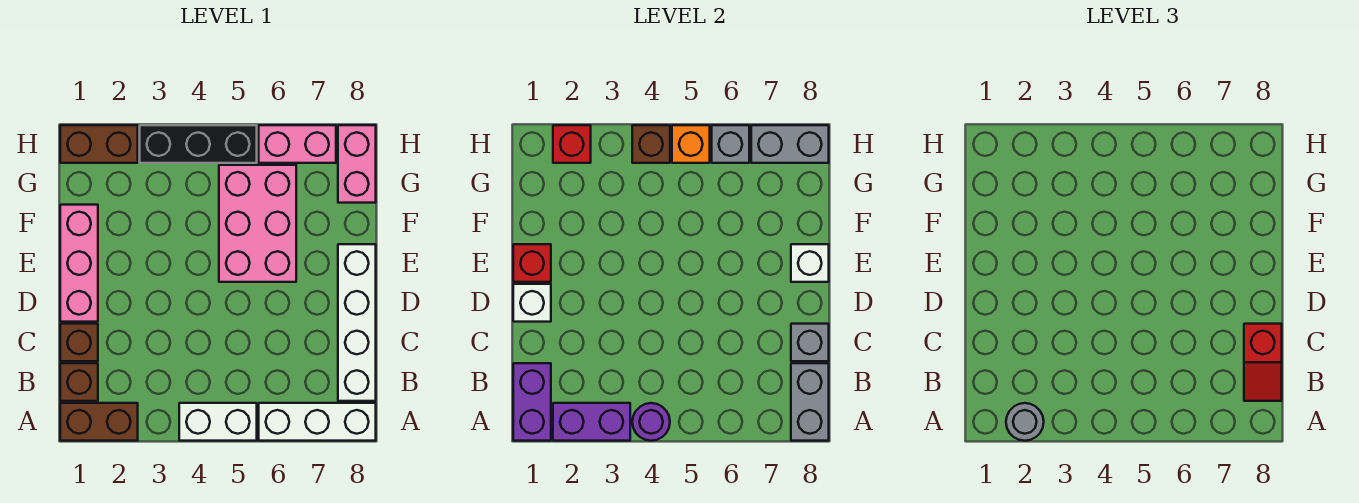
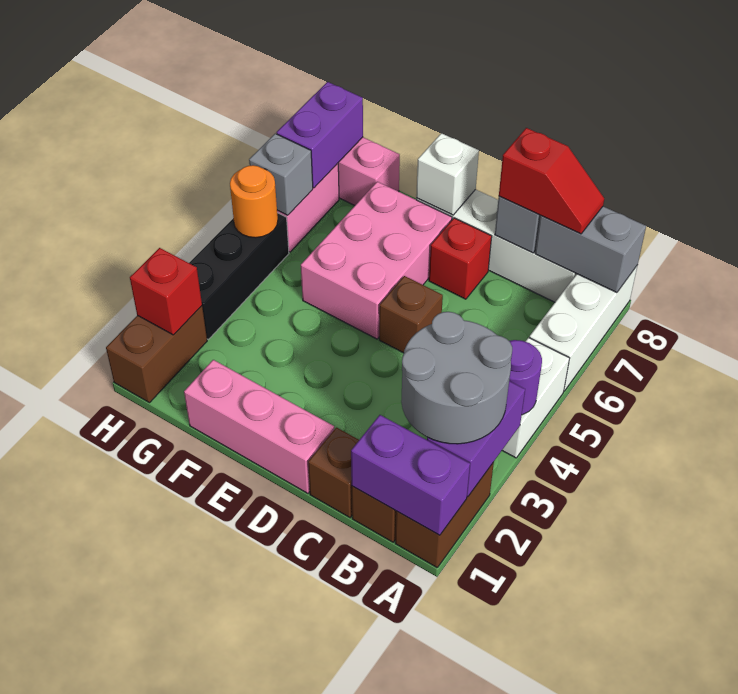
grey round brick A2 level 3 -> grey round brick A2:B3 level 3
white brick D1 level 2 -> none
red brick E1 level 2 -> red brick D7 level 1
pink brick E5:G6 level 1 -> pink brick E5:F7 level 1
brown brick H4 level 2 -> brown brick D5 level 1
orange brick H5 level 2 -> orange round brick H5 level 2
grey brick H7:H8 level 2 -> purple brick H7:H8 level 2

